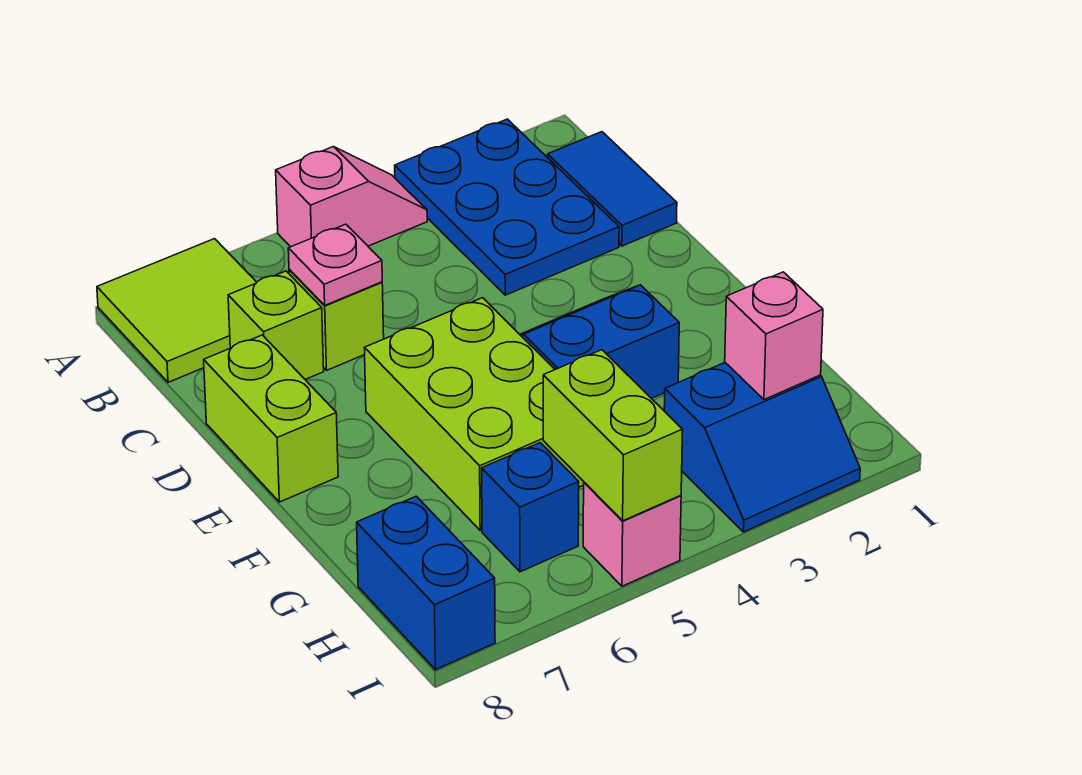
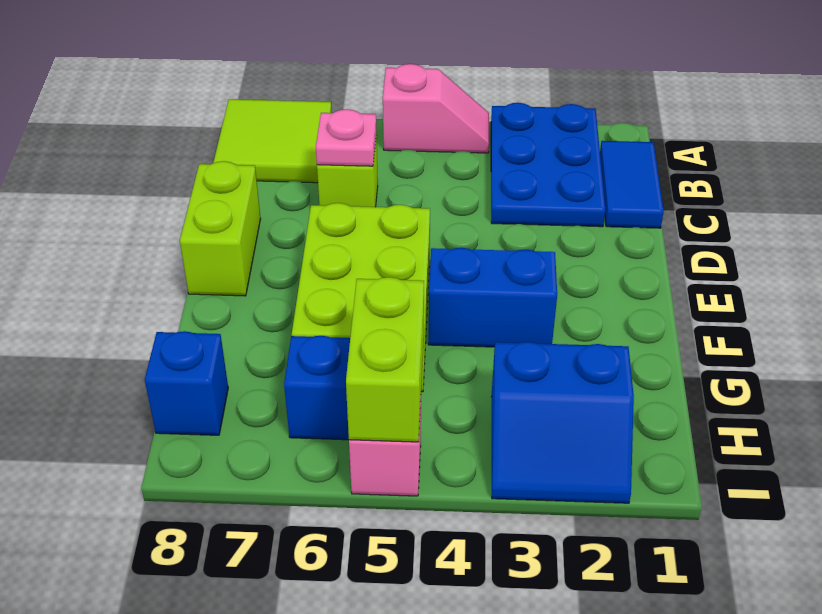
lime brick C7 level 1 -> none
pink brick H2 level 2 -> none
blue brick H8:I8 level 1 -> blue brick H8 level 1

